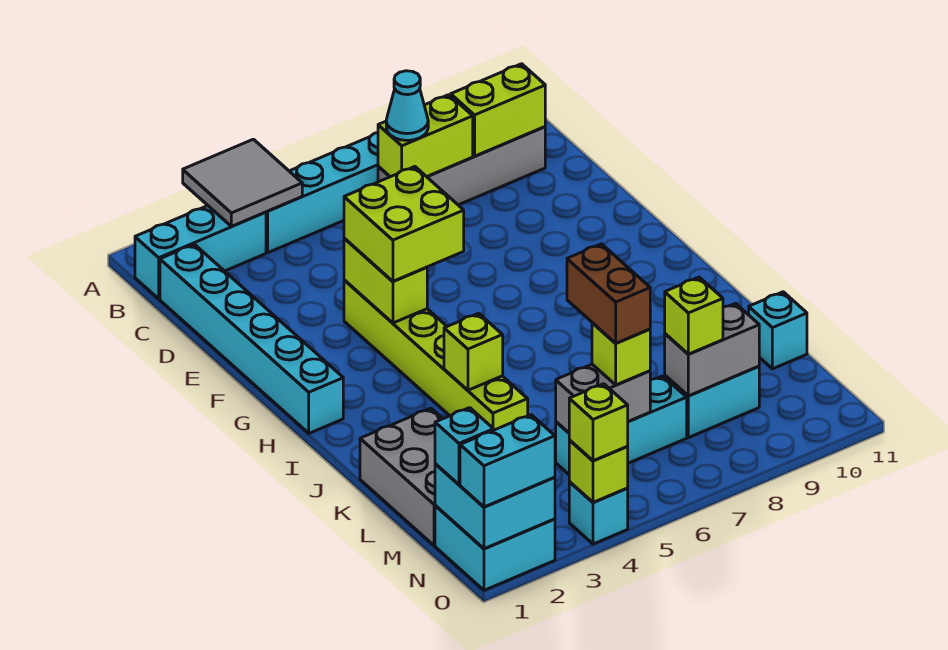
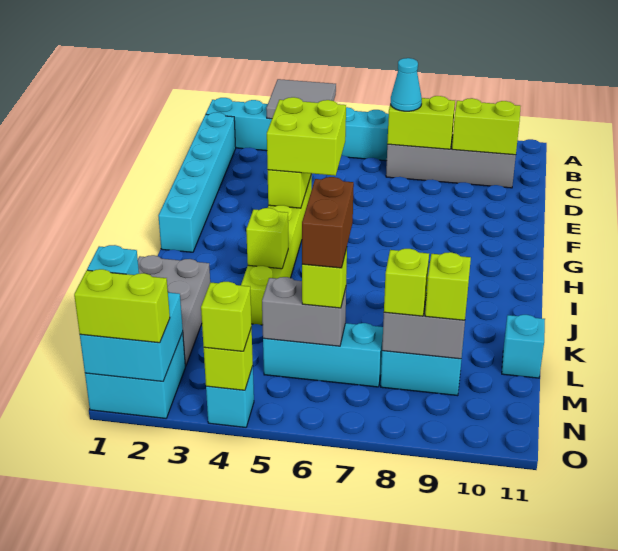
none -> lime brick M9 level 3
cyan brick O1:O2 level 3 -> lime brick O1:O2 level 3

